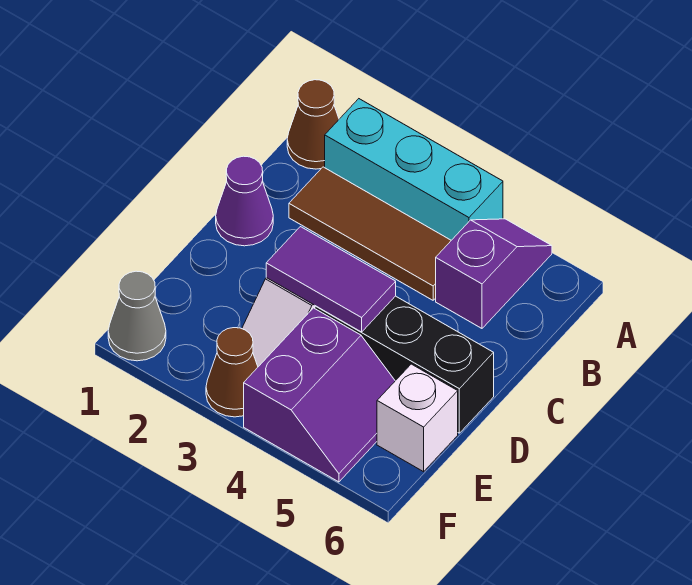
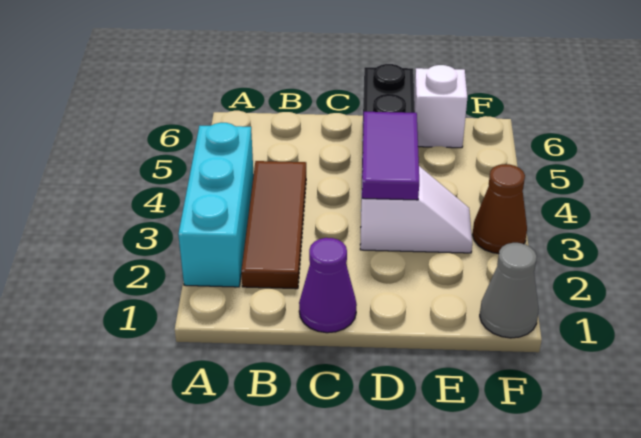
brown cone A1 level 1 -> none
purple slope A5:B5 level 1 top B -> none
purple slope E4:F5 level 1 top 4 -> none

